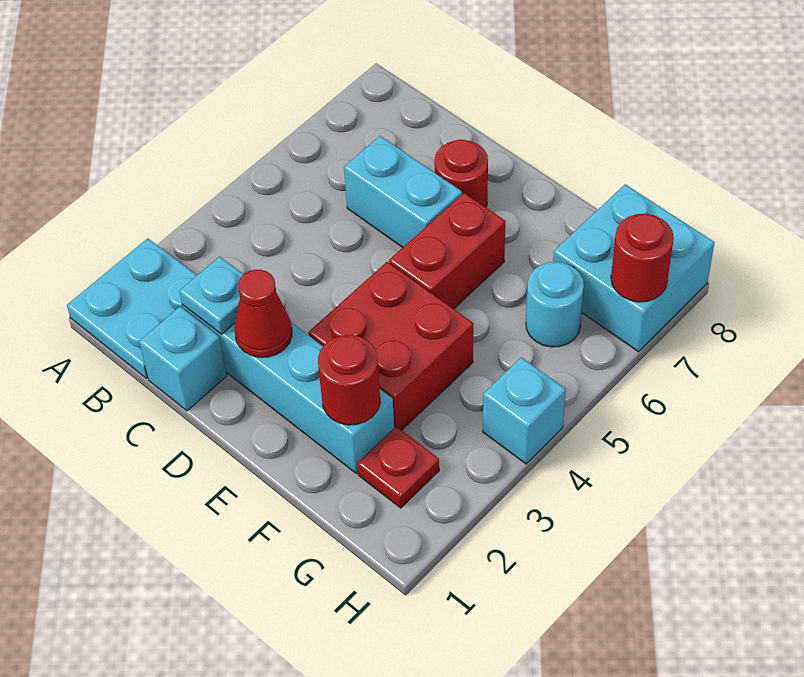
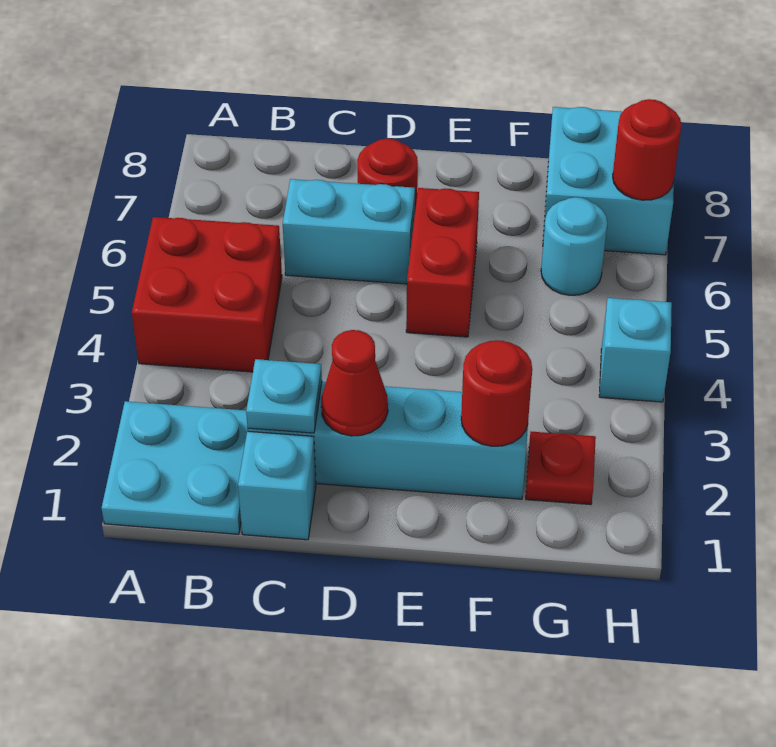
red brick E3:F4 level 1 -> red brick A4:B5 level 1

